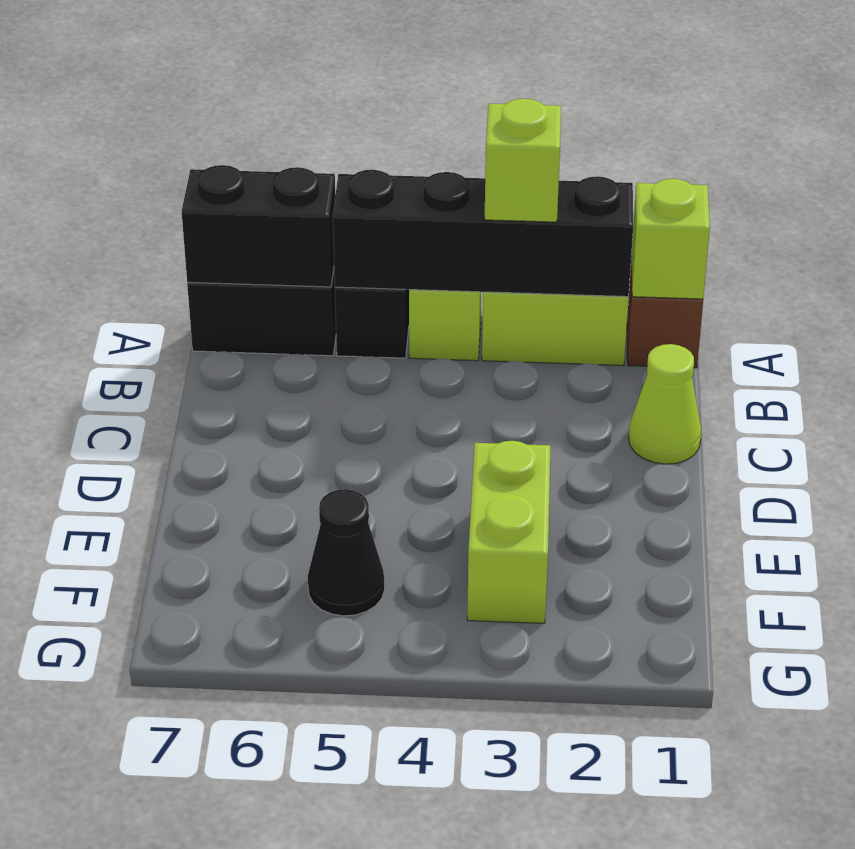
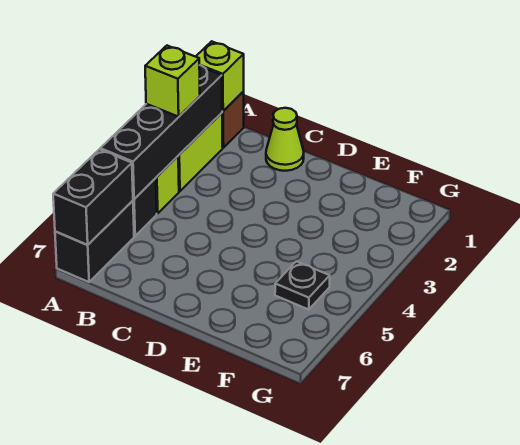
lime brick E3:F3 level 1 -> none
black cone F5 level 1 -> black plate F5 level 1

